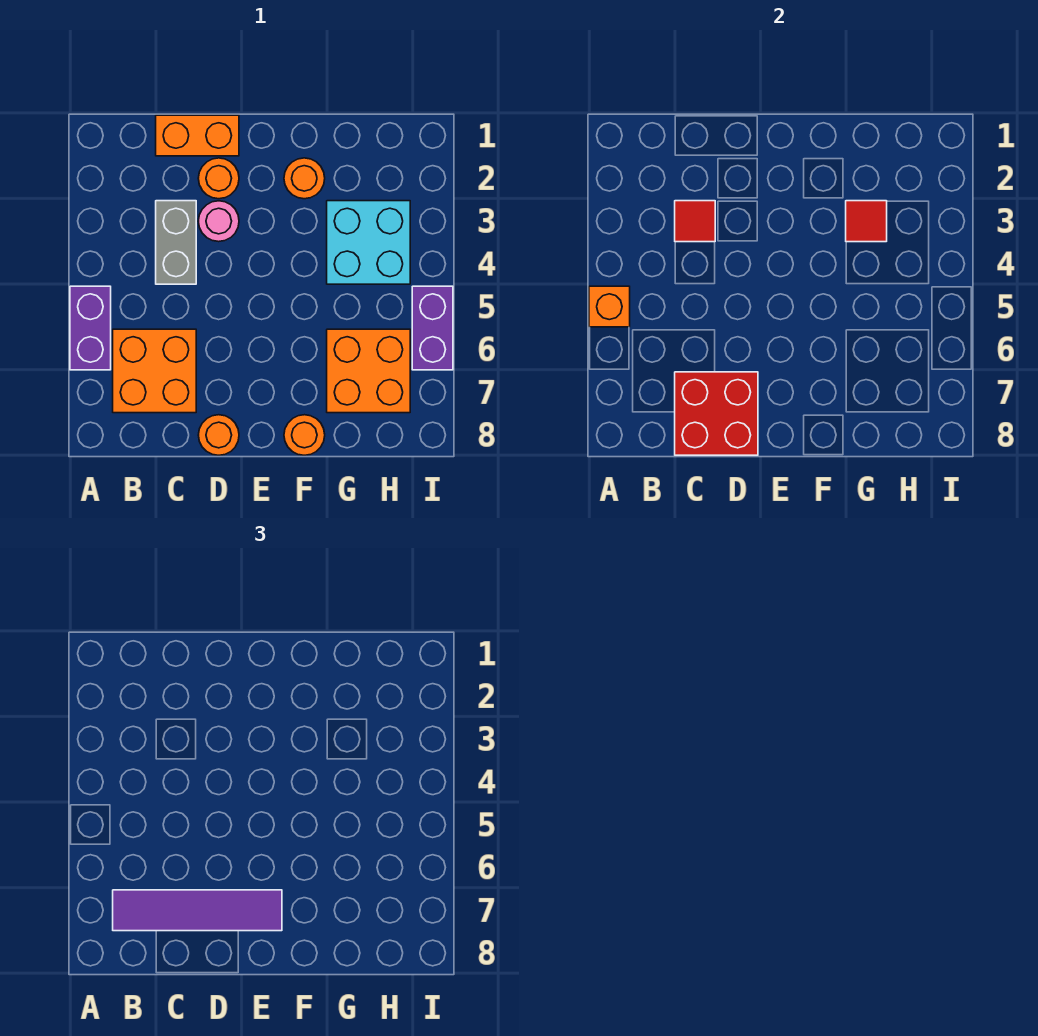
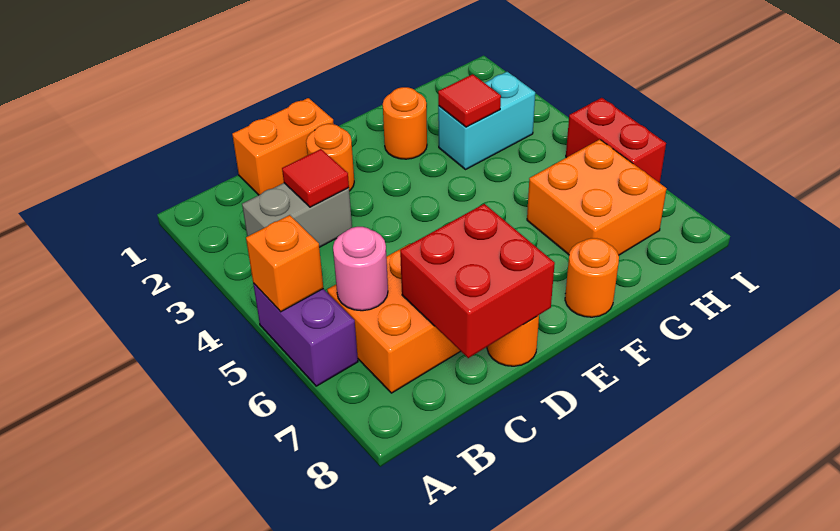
purple tile B7:E7 level 3 -> none
grey brick C3:C4 level 1 -> grey brick B3:C3 level 1
pink round brick D3 level 1 -> pink round brick B6 level 2
cyan brick G3:H4 level 1 -> cyan brick G3:H3 level 1
purple brick I5:I6 level 1 -> red brick I5:I6 level 1

